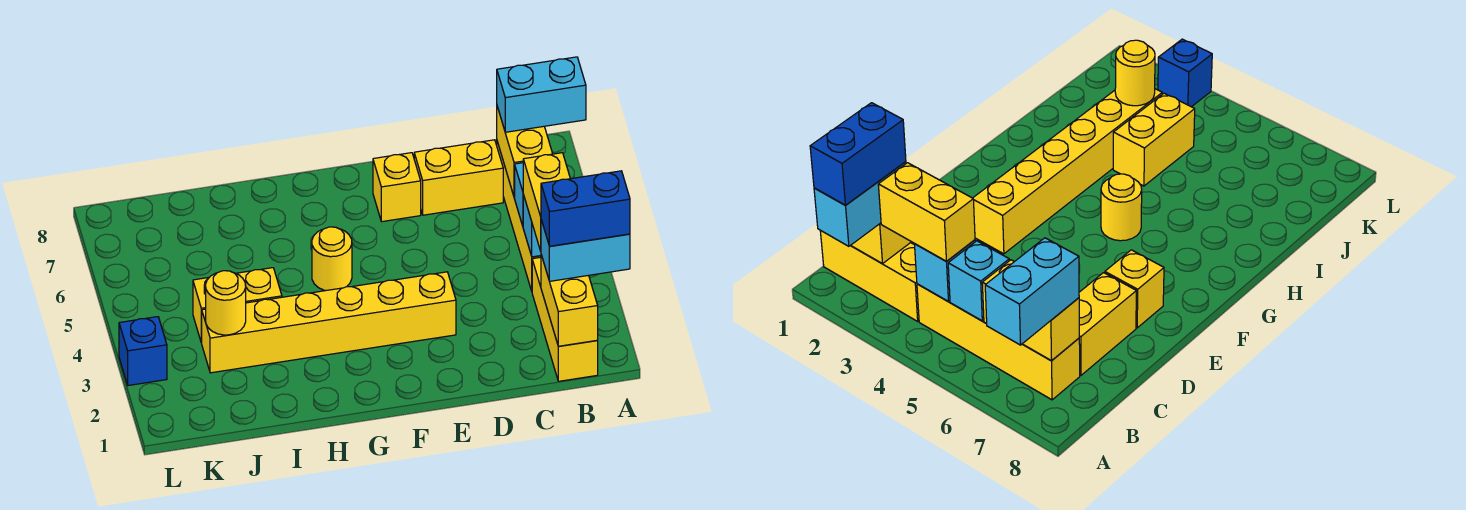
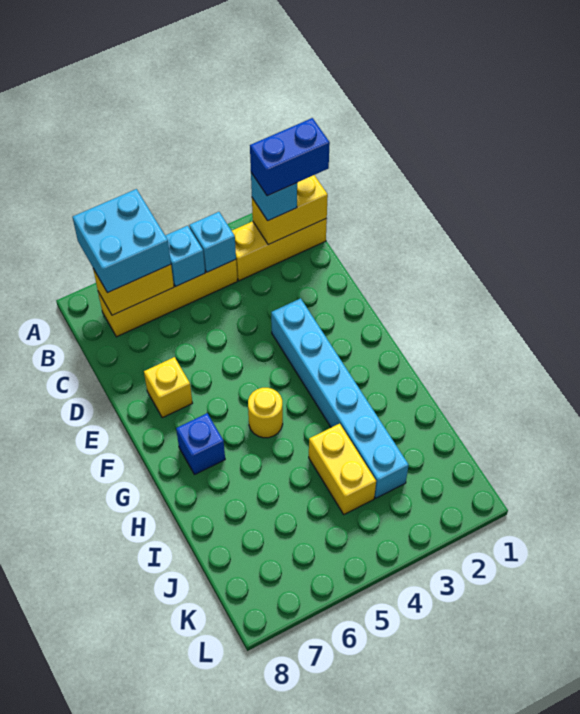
cyan brick A2:B2 level 3 -> cyan brick B2 level 3
blue brick A2:B2 level 4 -> blue brick B1:B2 level 4
cyan brick A7:B7 level 3 -> cyan brick A6:B7 level 3
yellow brick B3:B4 level 3 -> none
yellow brick C7:D7 level 1 -> none
yellow brick E3:J3 level 1 -> cyan brick E3:J3 level 1
yellow round brick J3 level 2 -> none
blue brick L3 level 1 -> blue brick G7 level 1

